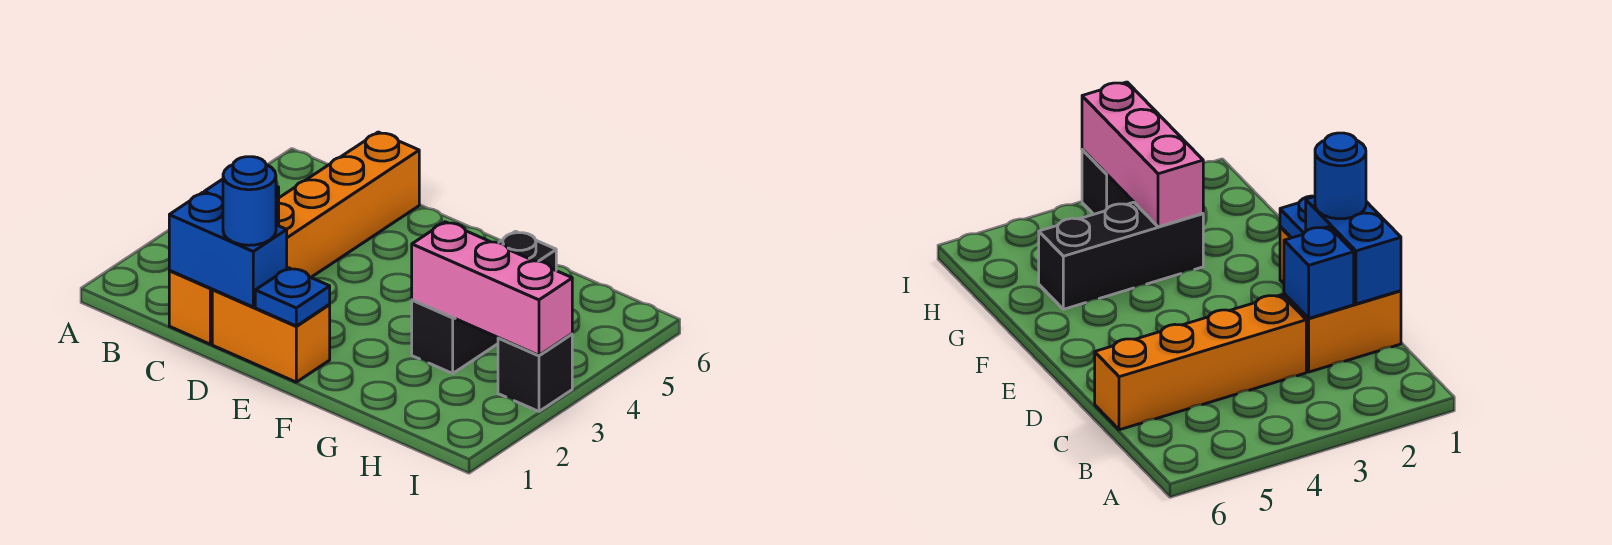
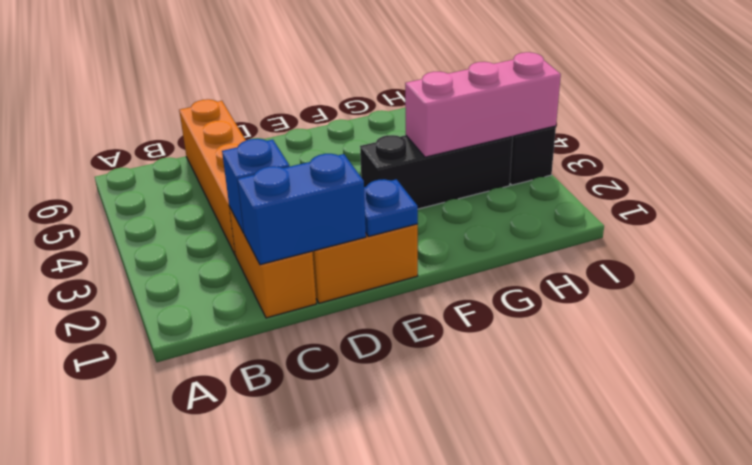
blue round brick D1 level 3 -> none
black brick G3:G5 level 1 -> black brick F3:H3 level 1

